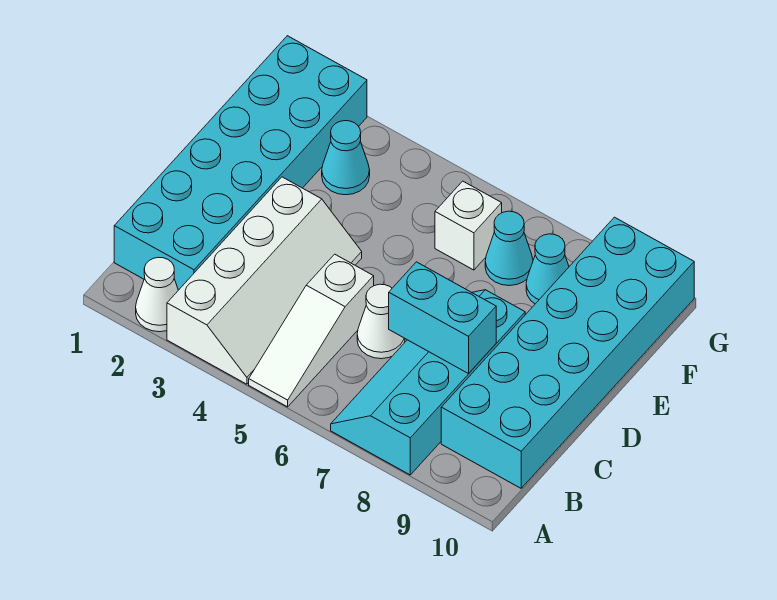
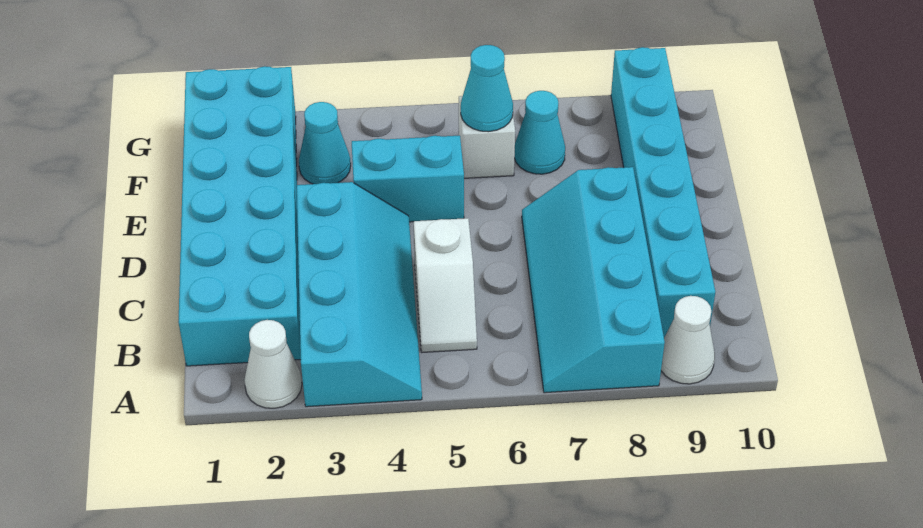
white slope A3:D4 level 1 top 3 -> cyan slope A3:D4 level 1 top 3
white slope A5:C5 level 1 top C -> white slope B5:C5 level 1 top C
cyan brick B9:G10 level 1 -> cyan brick B9:G9 level 1
white cone C6 level 1 -> white cone A9 level 1
cyan brick C7:C8 level 2 -> cyan brick E4:E5 level 1
cyan cone F8 level 1 -> cyan cone F6 level 2

